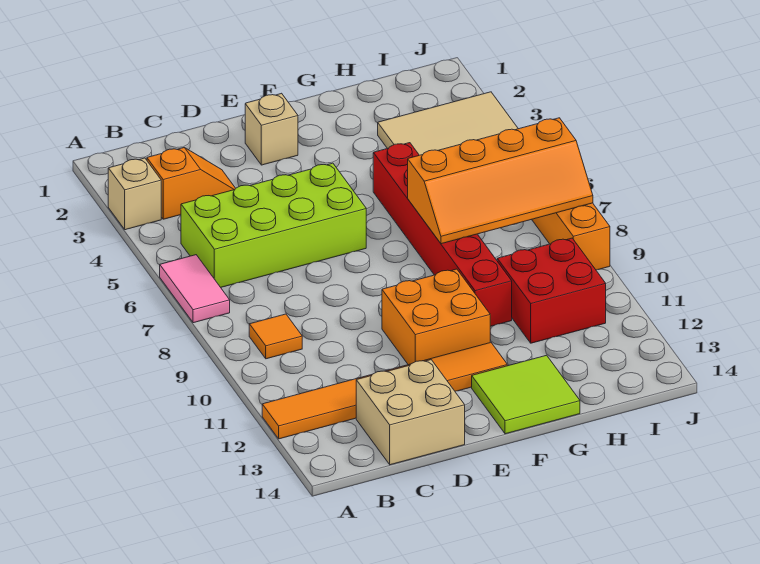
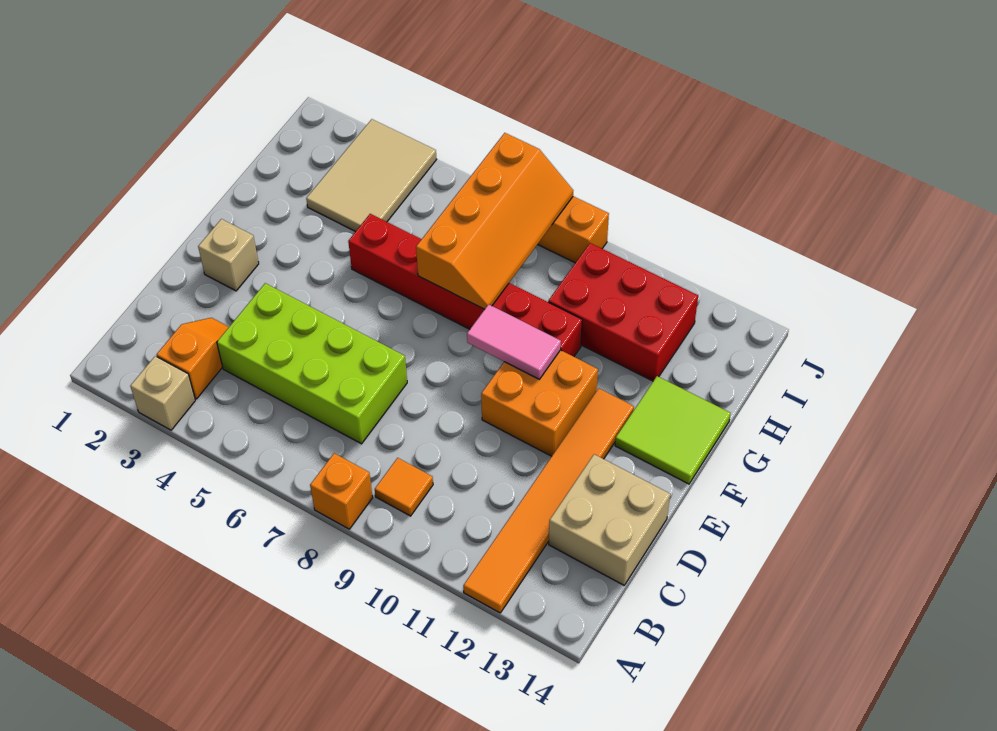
pink tile A6:A7 level 1 -> pink tile F9:F10 level 2
none -> orange brick A8 level 1
lime brick B5:E6 level 1 -> lime brick C4:D7 level 1
red brick H10:I11 level 1 -> red brick H10:I12 level 1

